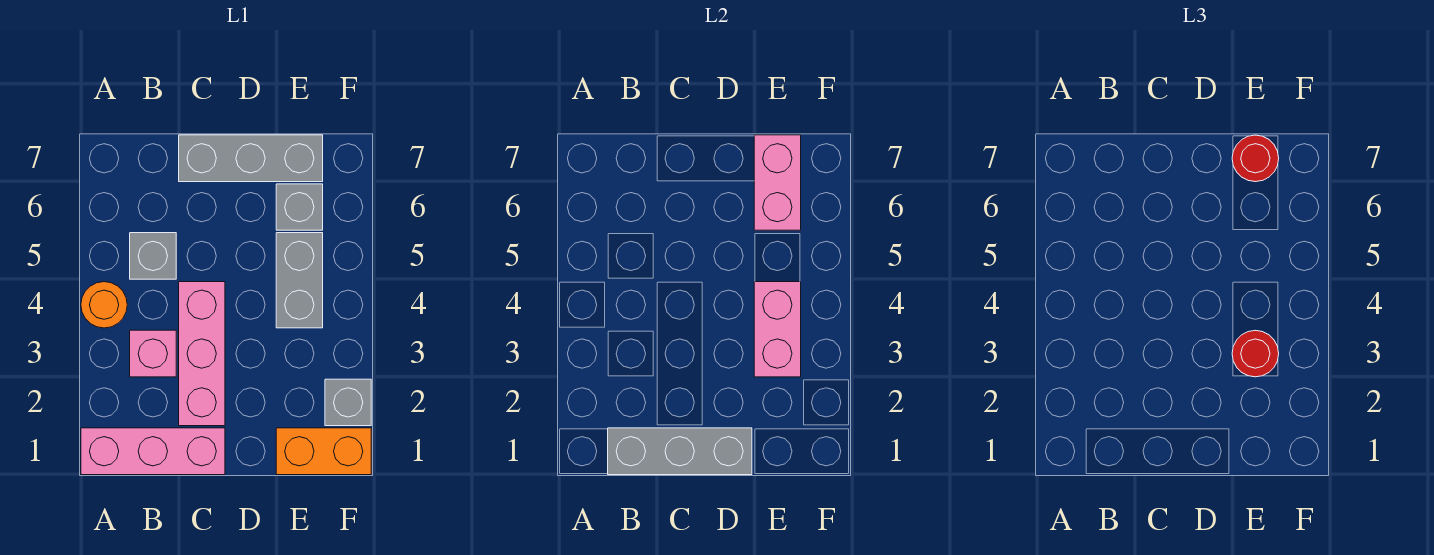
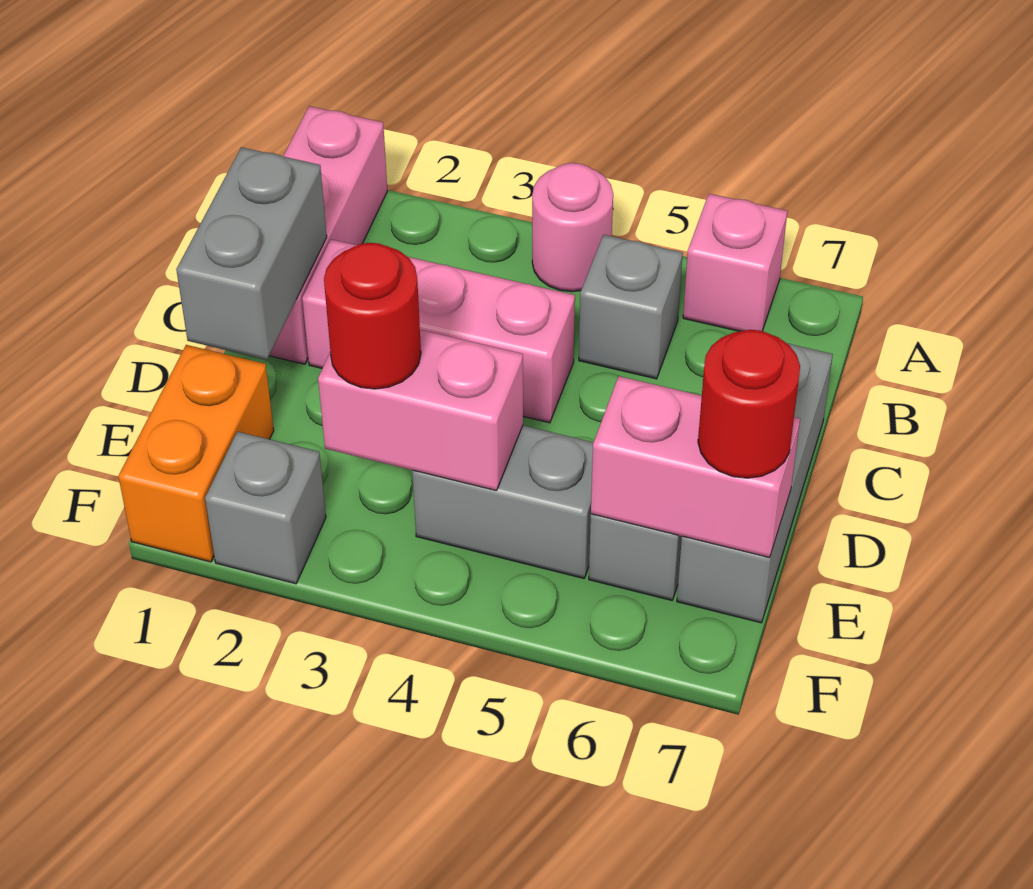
orange round brick A4 level 1 -> pink round brick A4 level 1
grey brick B1:D1 level 2 -> grey brick C1:D1 level 2
pink brick B3 level 1 -> pink brick A6 level 1

